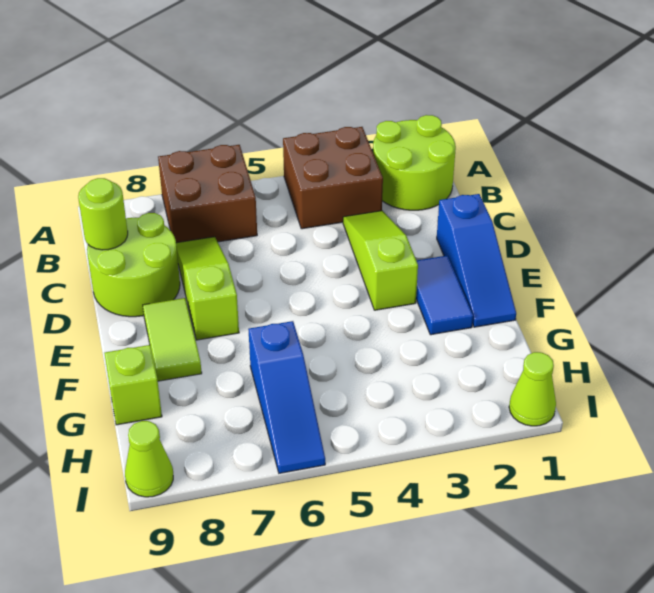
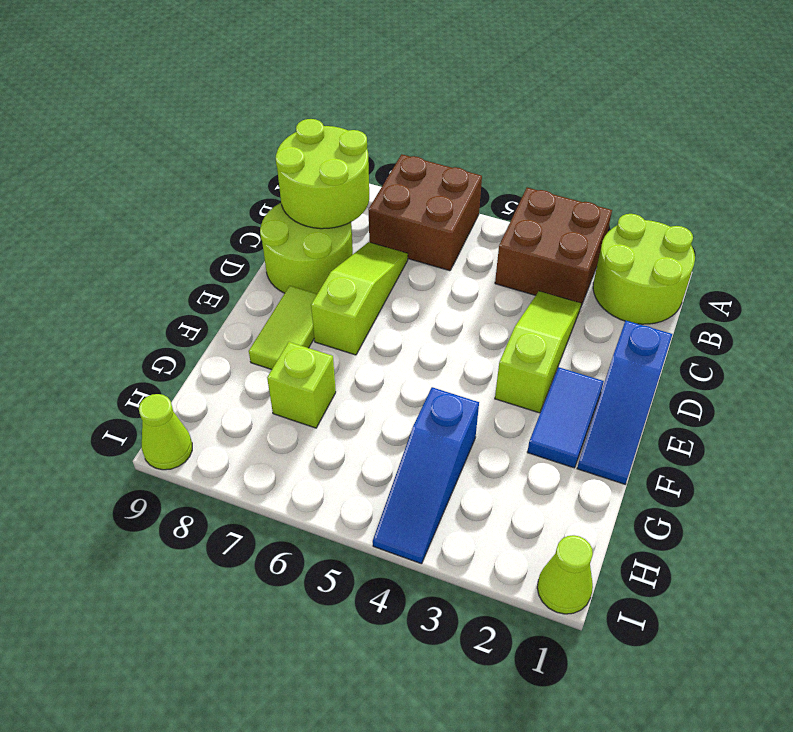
lime round brick C9 level 2 -> lime round brick B8:C9 level 2
blue slope G6:I6 level 1 top G -> blue slope G4:I4 level 1 top G
lime brick G9 level 1 -> lime brick G7 level 1

